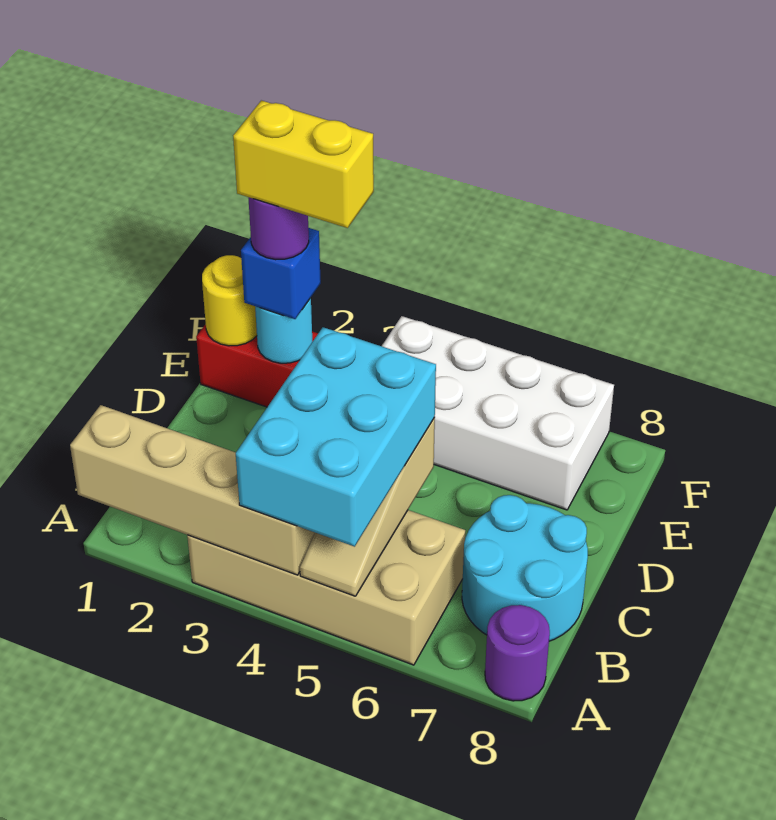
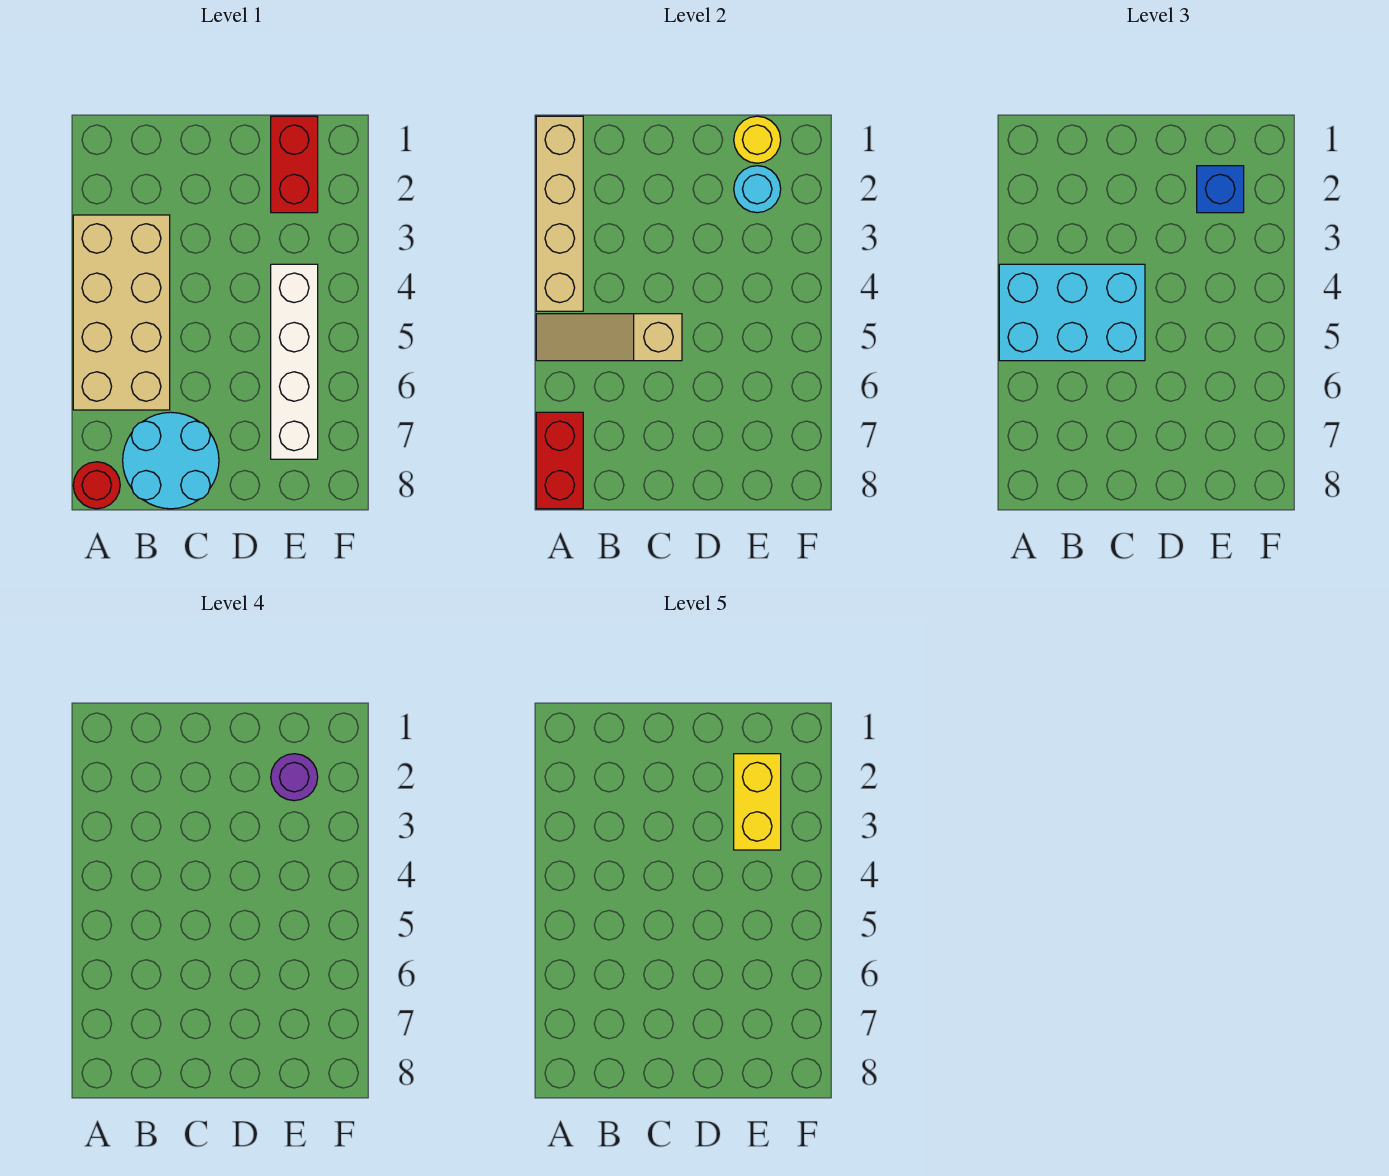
none -> red brick A7:A8 level 2
purple round brick A8 level 1 -> red round brick A8 level 1
white brick E4:F7 level 1 -> white brick E4:E7 level 1

